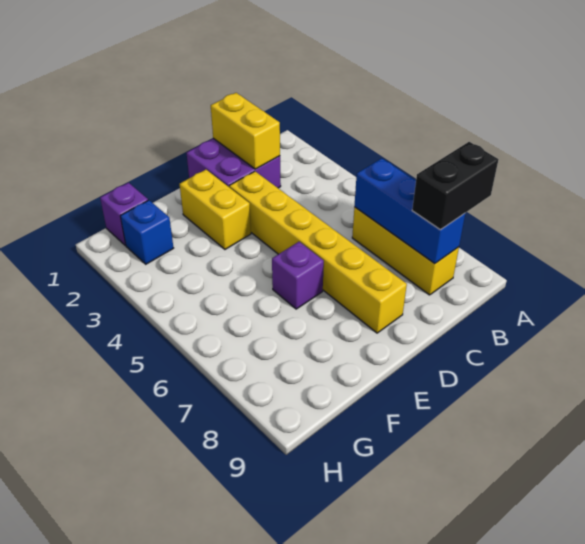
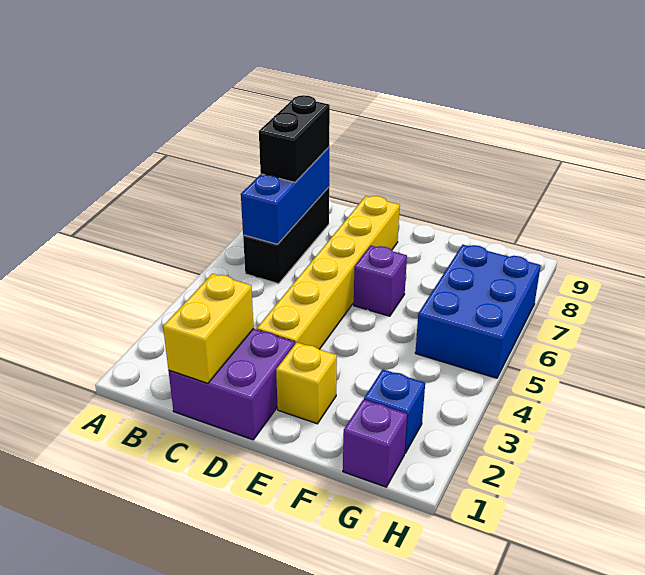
black brick A8:B8 level 3 -> black brick B7:B8 level 3
yellow brick B6:B8 level 1 -> black brick B6:B8 level 1
yellow brick E2:E3 level 1 -> yellow brick E2 level 1
none -> blue brick G5:H7 level 1

